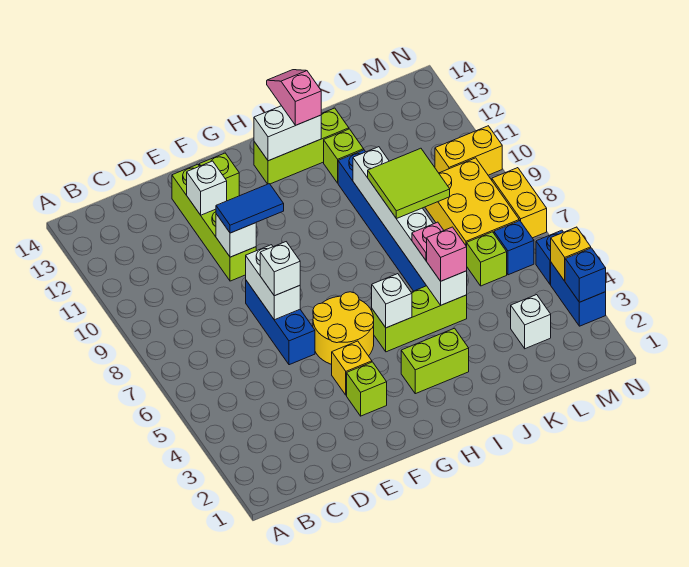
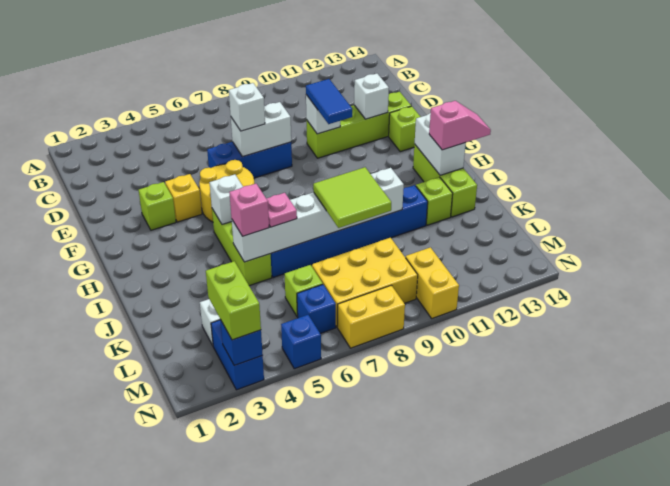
lime brick H3:I3 level 1 -> lime brick M3:N3 level 3
blue brick N3:N4 level 1 -> blue brick M3:N3 level 1
yellow brick N4 level 2 -> none

